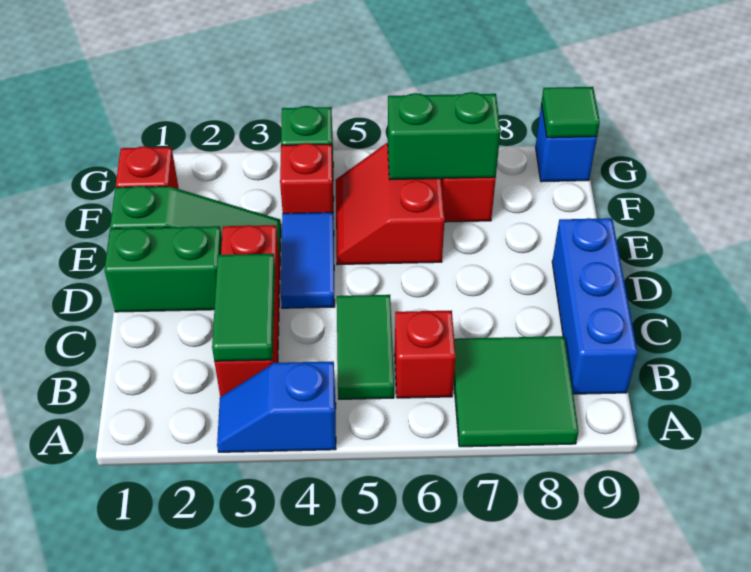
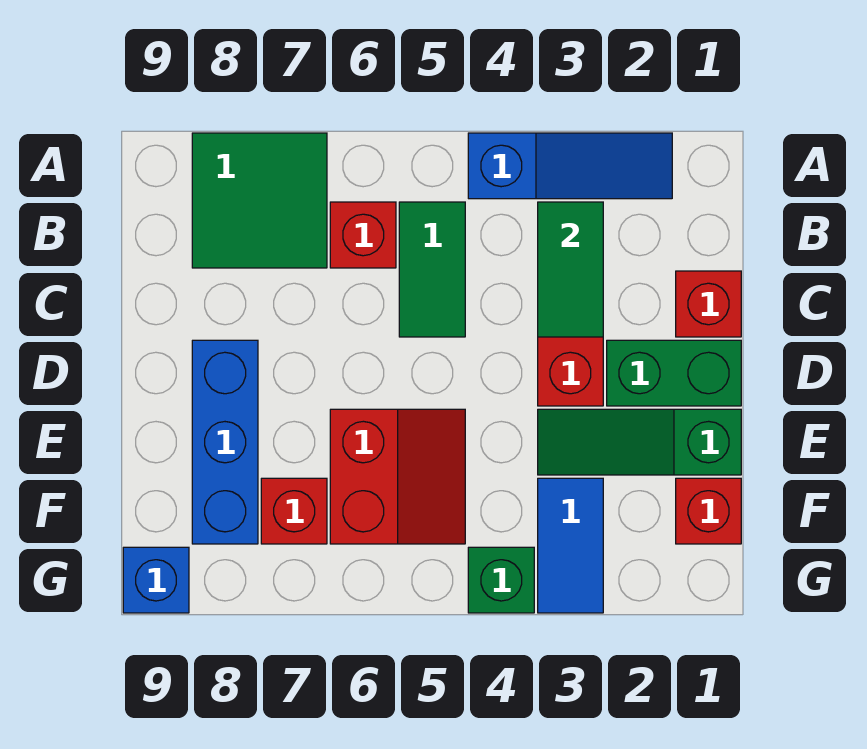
blue slope A3:A4 level 1 top 4 -> blue slope A2:A4 level 1 top 4
blue brick B9:D9 level 1 -> blue brick D8:F8 level 1
blue tile D4:E4 level 1 -> blue tile F3:G3 level 1
red brick F4 level 1 -> red brick C1 level 1
green brick F6:F7 level 2 -> none
green tile G9 level 2 -> none

